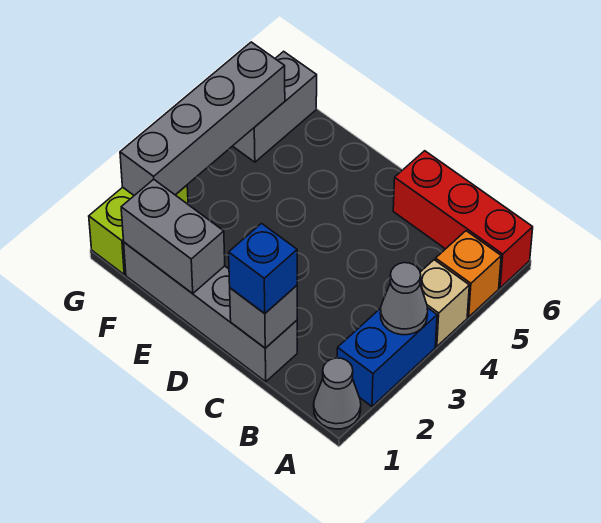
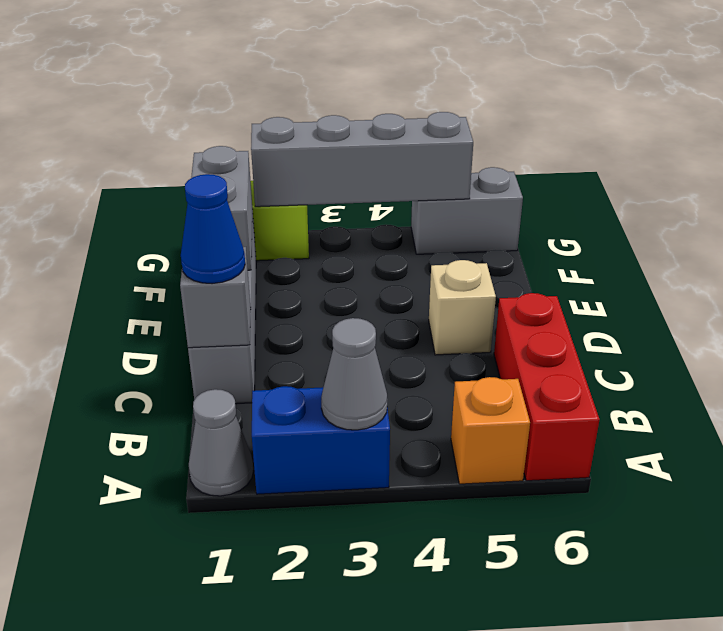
tan brick A4 level 1 -> tan brick D5 level 1
blue brick C1 level 3 -> blue cone C1 level 3

